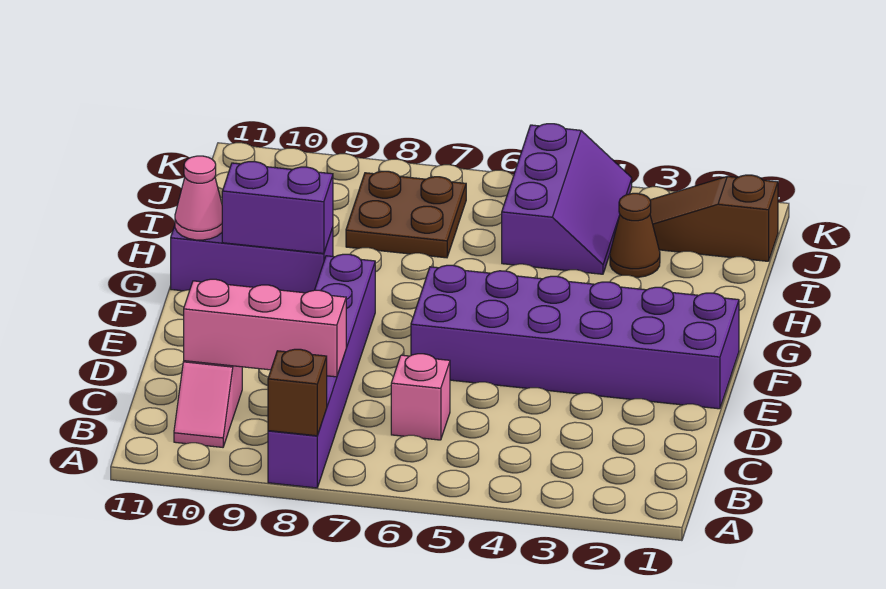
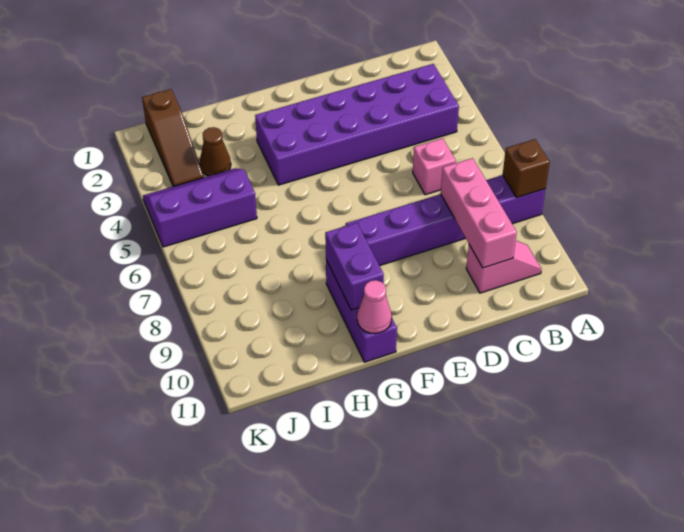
purple brick E1:F6 level 1 -> purple brick B3:G4 level 1
brown plate I7:J8 level 1 -> none

